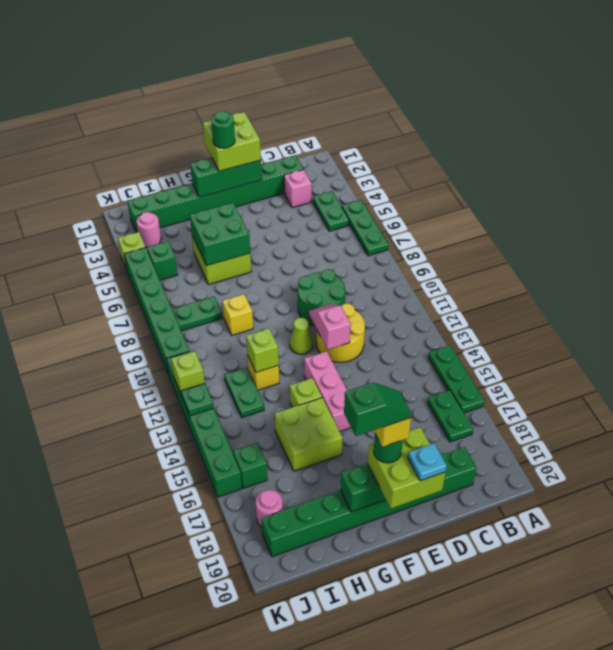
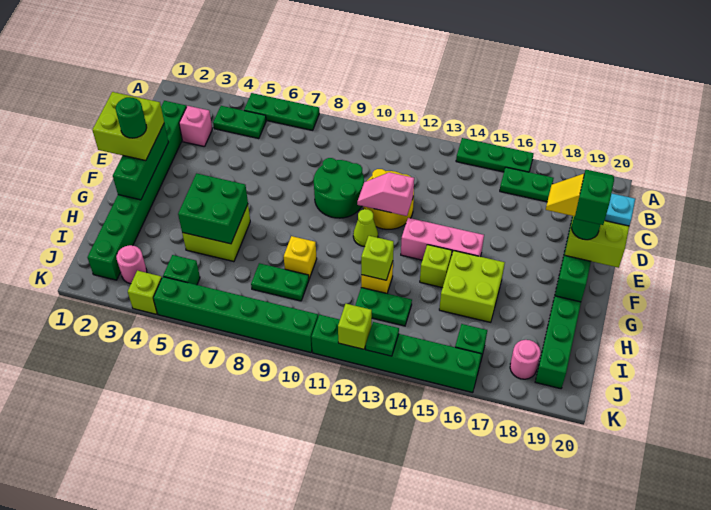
green plate I8:J8 level 1 -> green plate I8:I9 level 1

